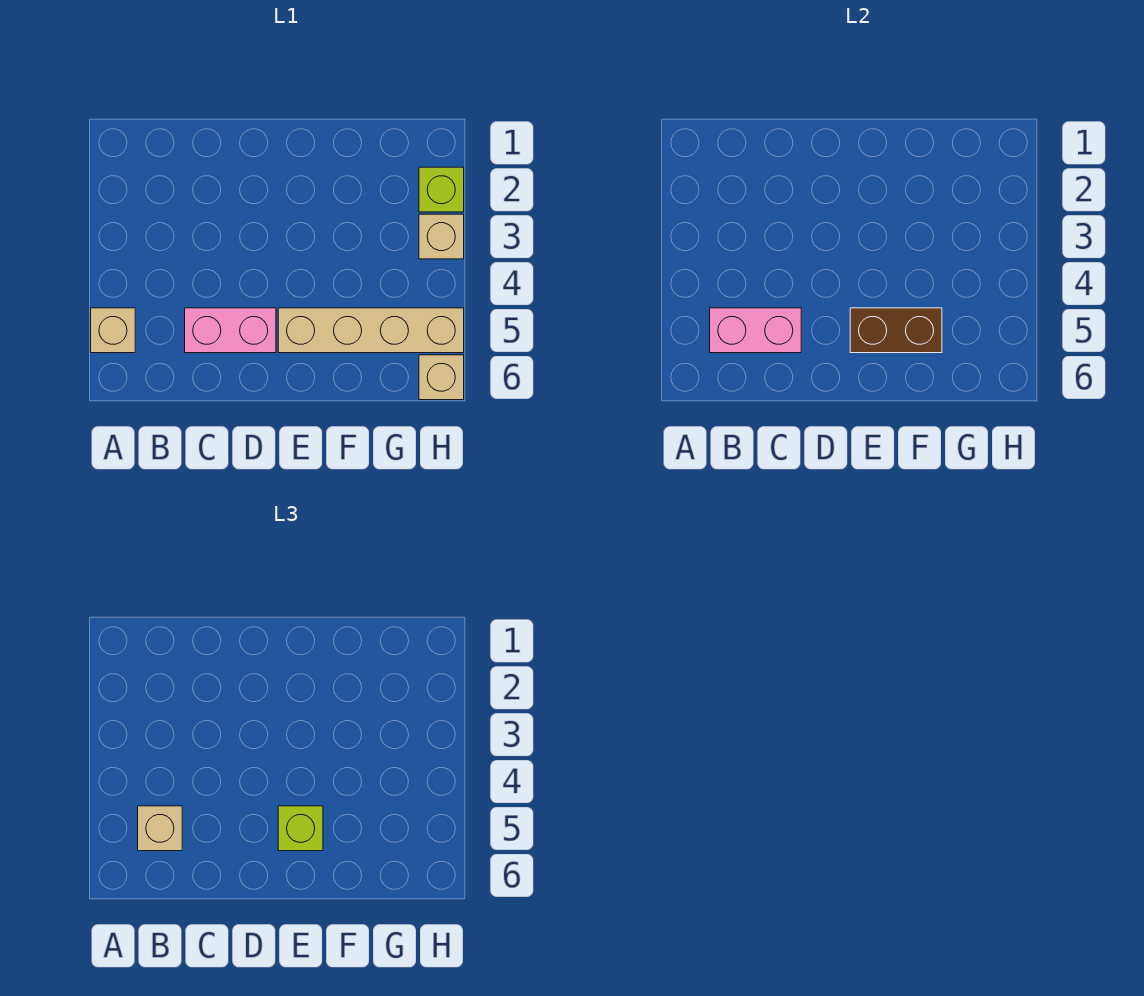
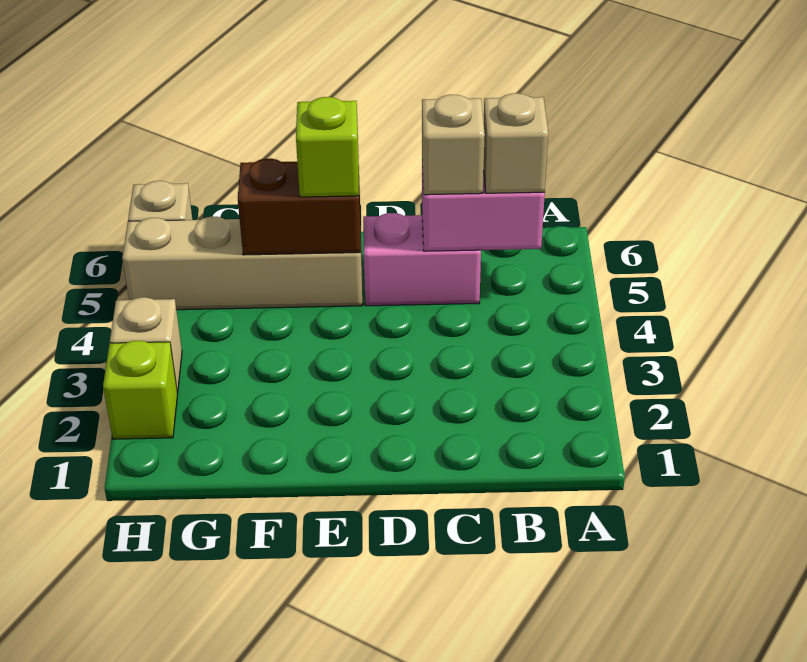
tan brick A5 level 1 -> tan brick C5 level 3

